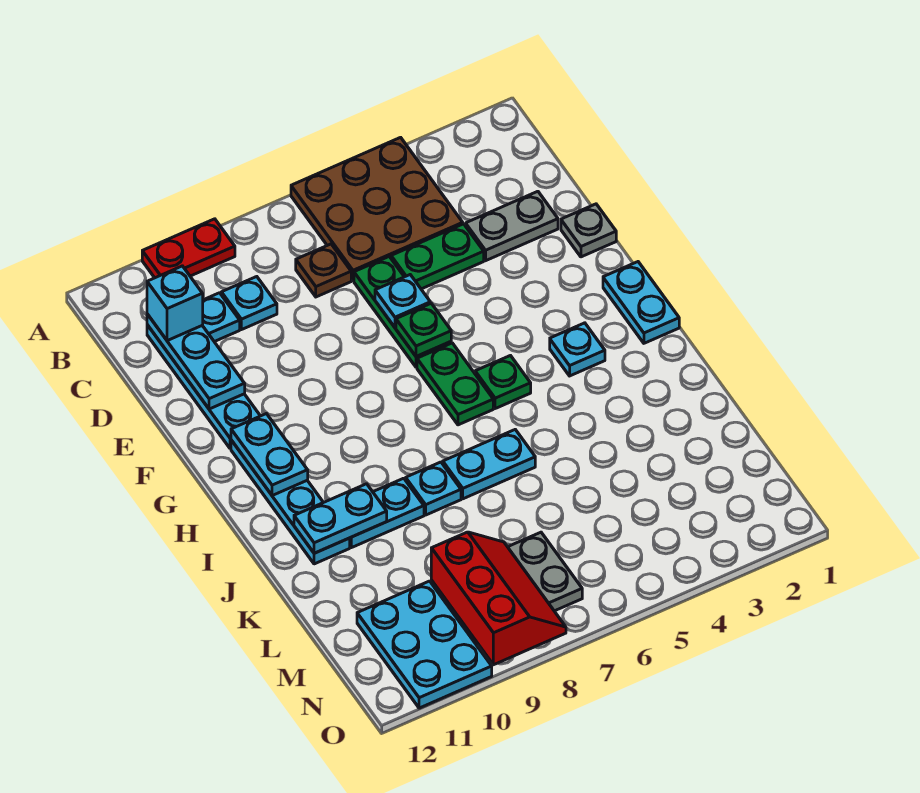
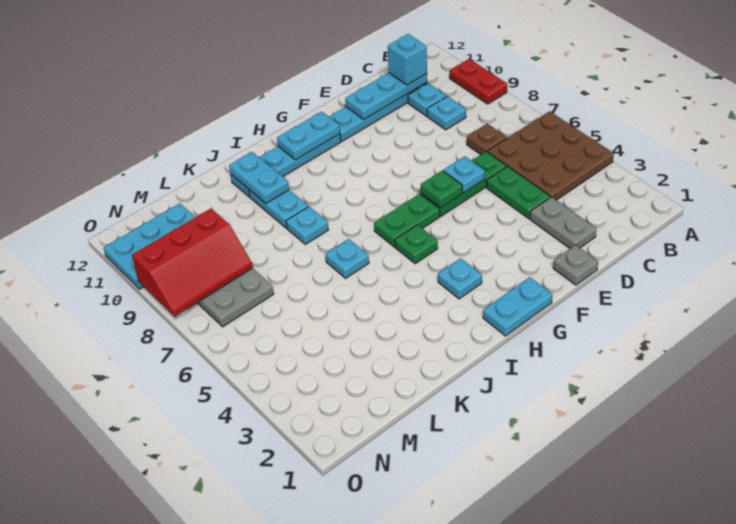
cyan plate J6:J7 level 1 -> cyan plate J6 level 1

